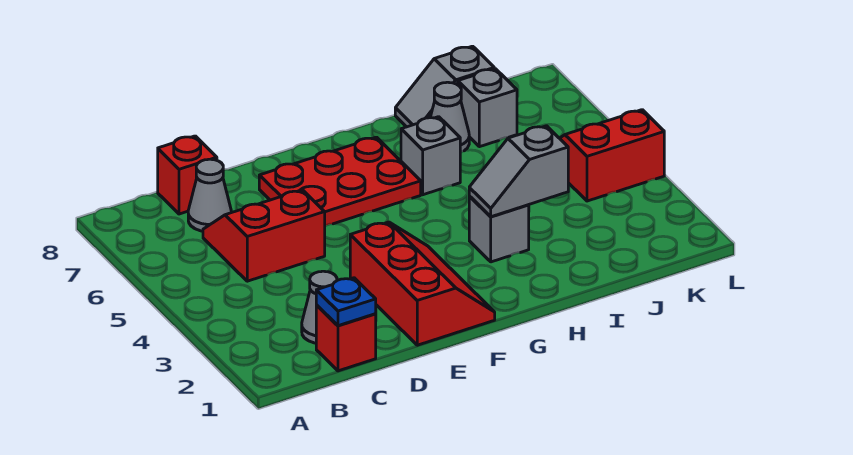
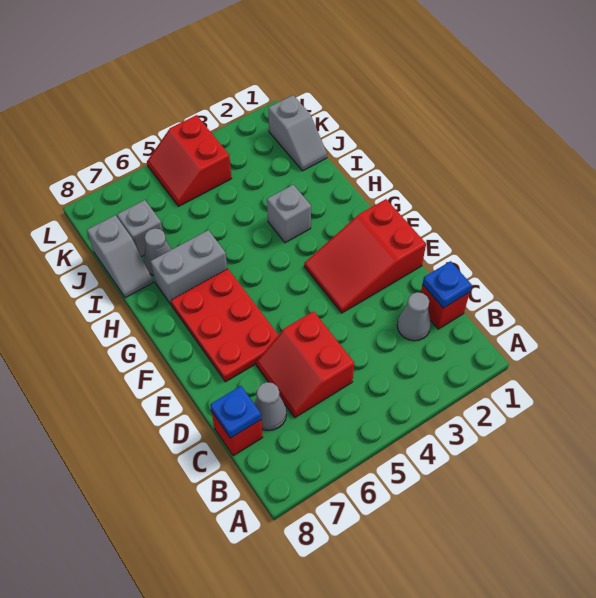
none -> blue plate C8 level 2
red slope E1:F3 level 1 top E -> red slope E1:F3 level 1 top 1
grey slope H3:I3 level 2 top I -> grey slope J1:K1 level 1 top K
grey brick H6 level 1 -> grey brick H6:H7 level 1

